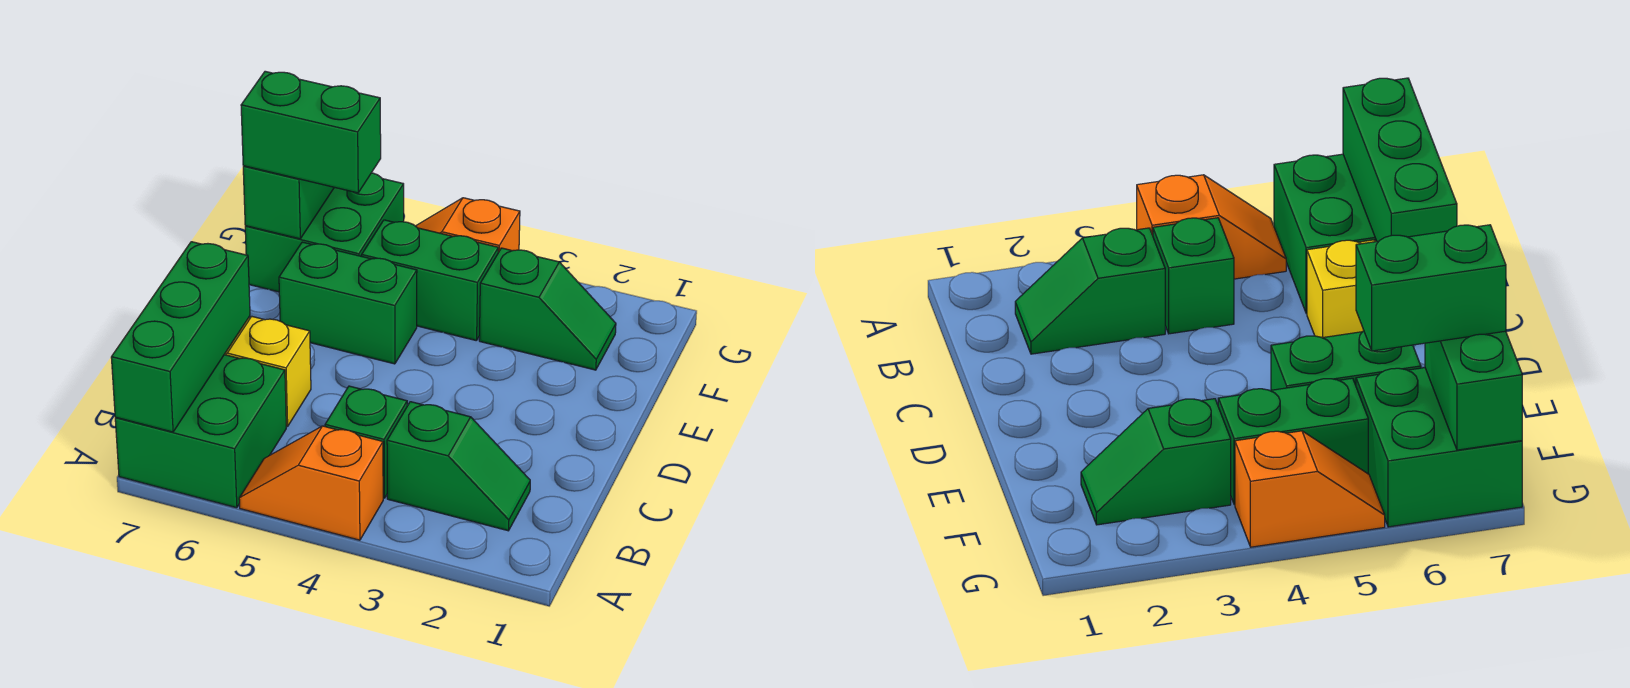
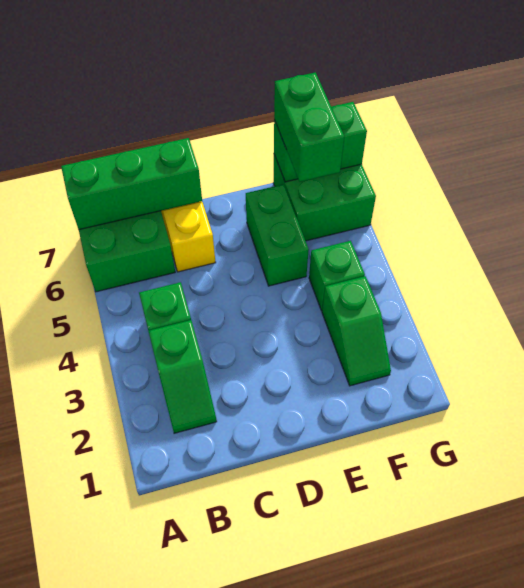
orange slope A4:A5 level 1 top 4 -> none
green brick F4:F5 level 1 -> green brick F4 level 1
orange slope G4:G5 level 1 top 4 -> none

